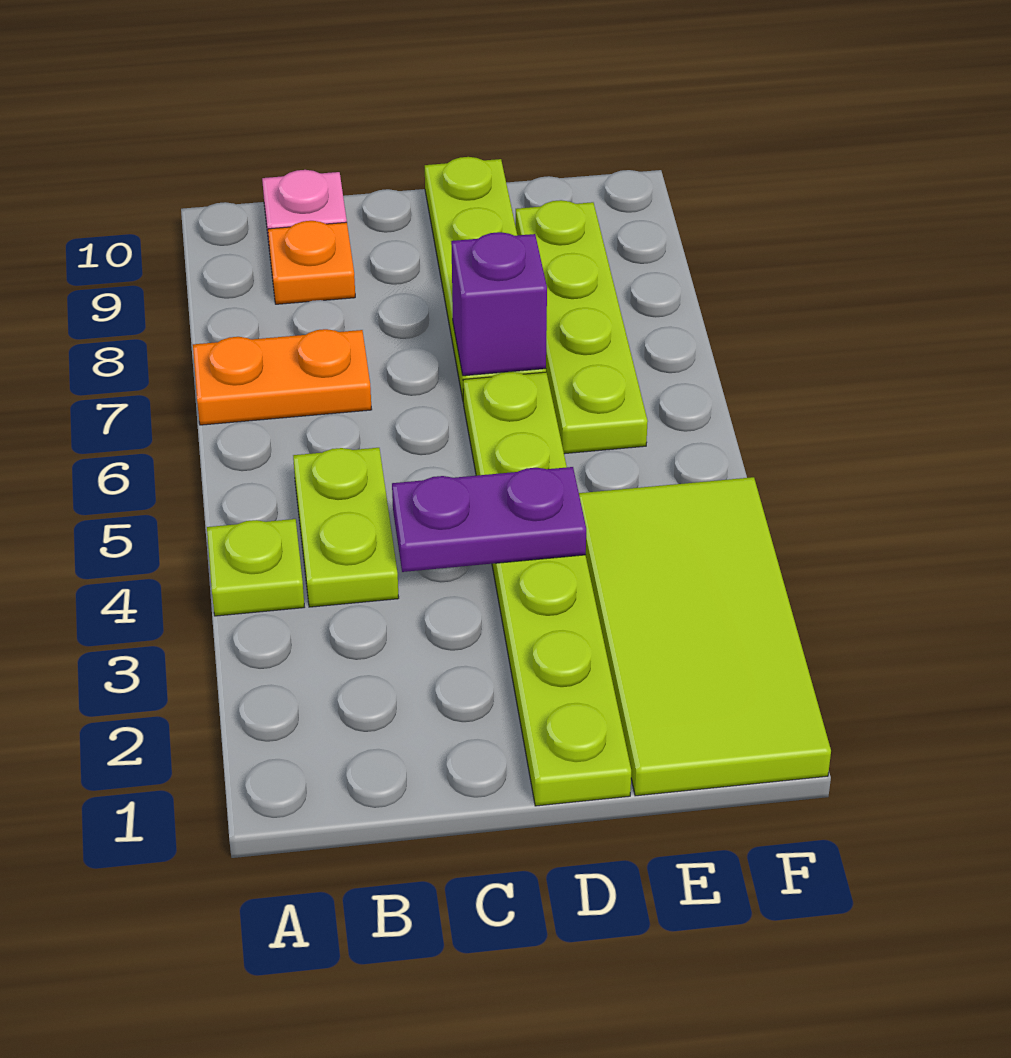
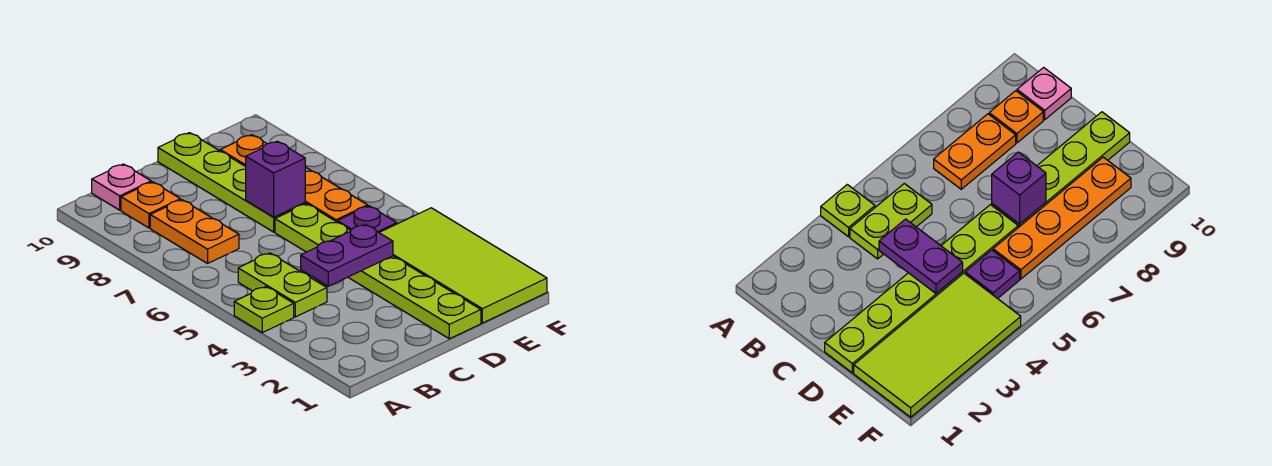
orange plate A7:B7 level 1 -> orange plate B7:B8 level 1
none -> purple plate E5 level 1
lime plate E6:E9 level 1 -> orange plate E6:E9 level 1

